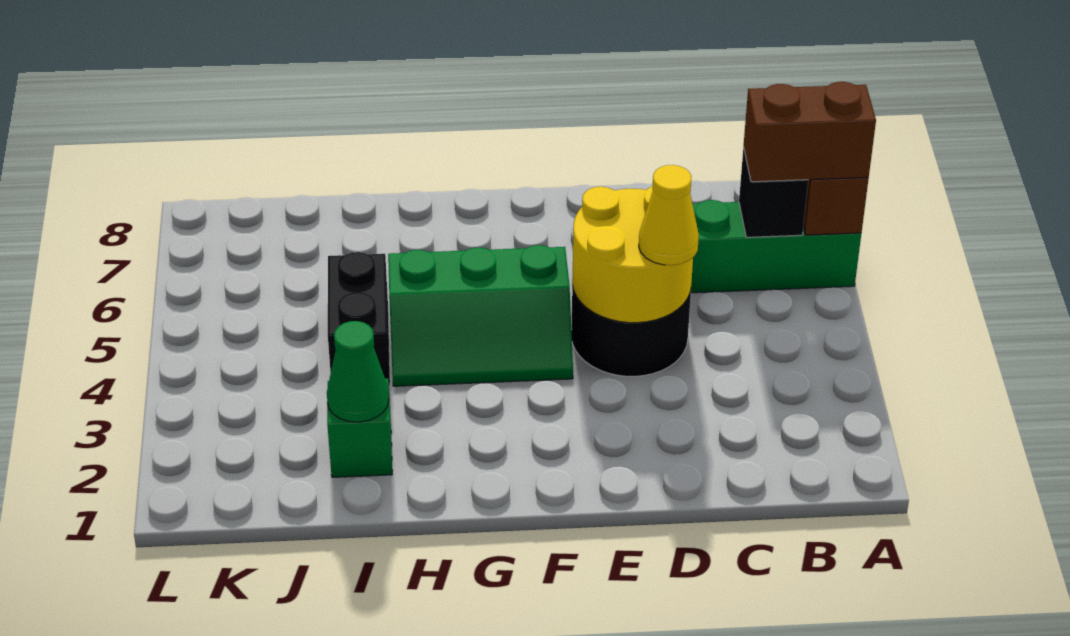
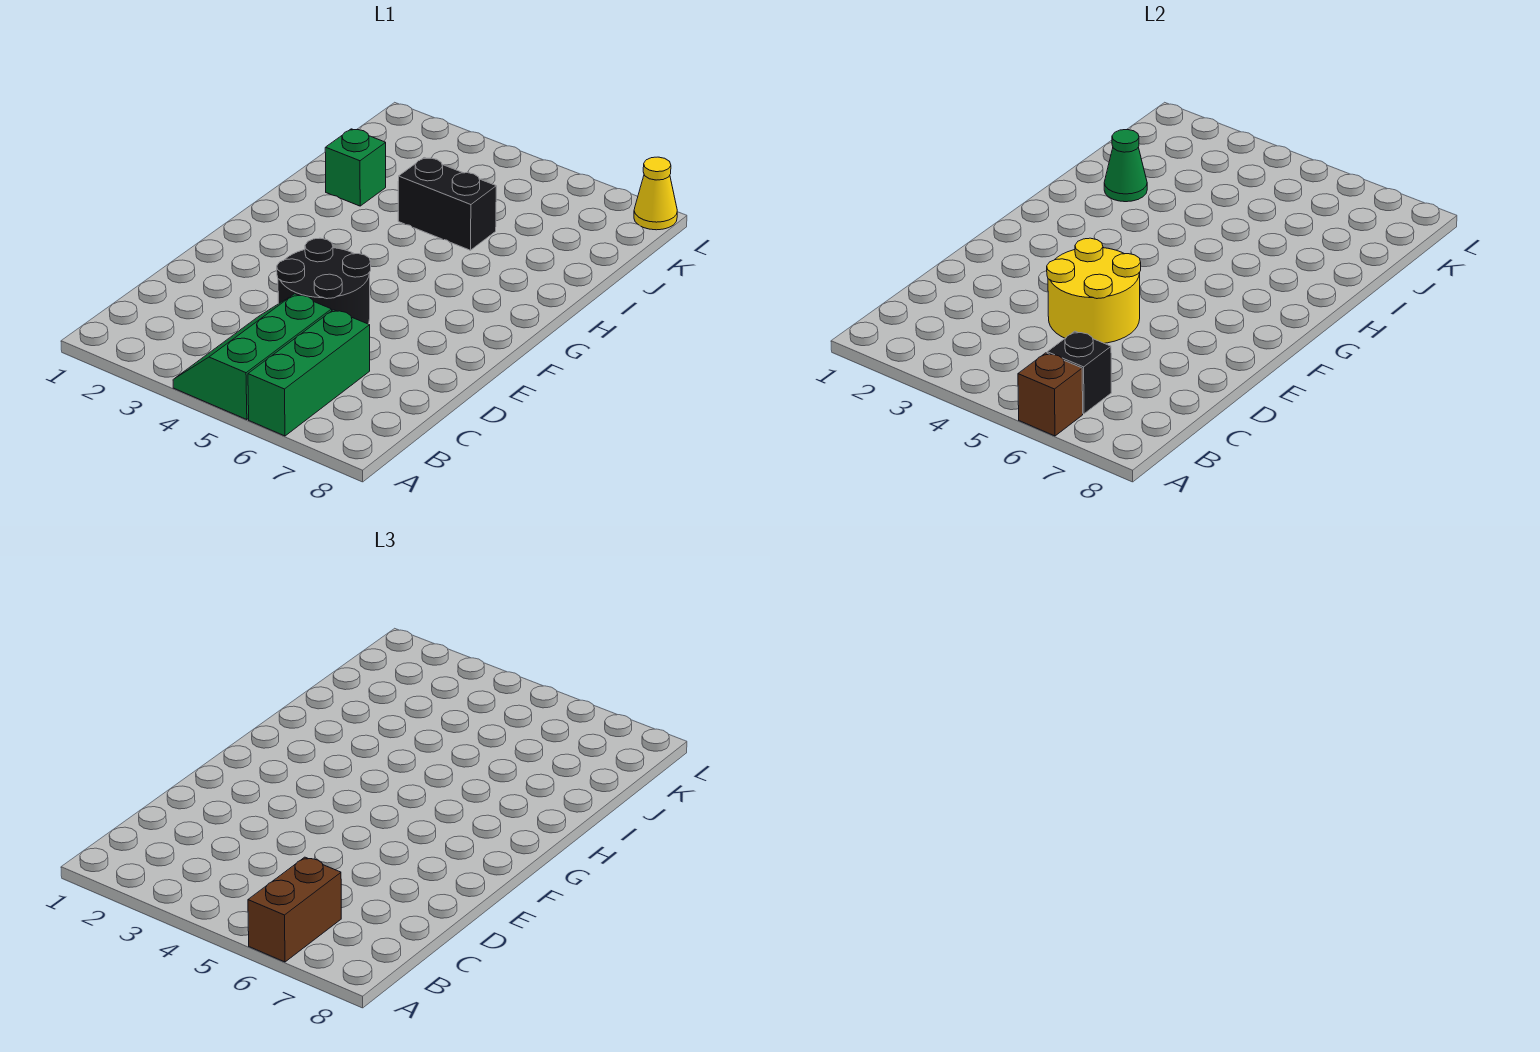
yellow cone D4 level 3 -> yellow cone L8 level 1
green slope F4:H5 level 1 top 5 -> green slope A4:C5 level 1 top 5

